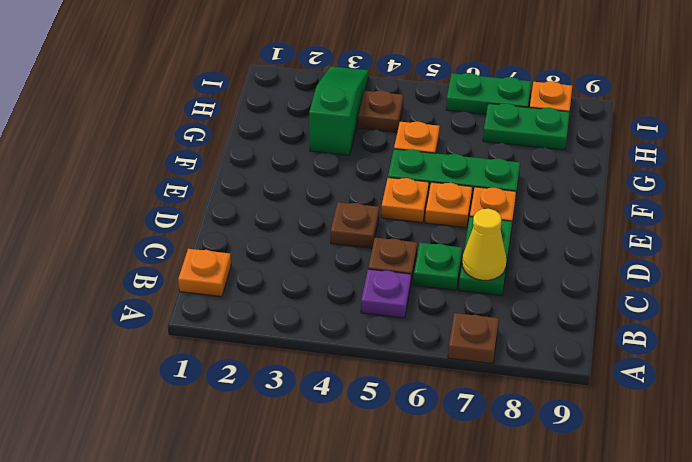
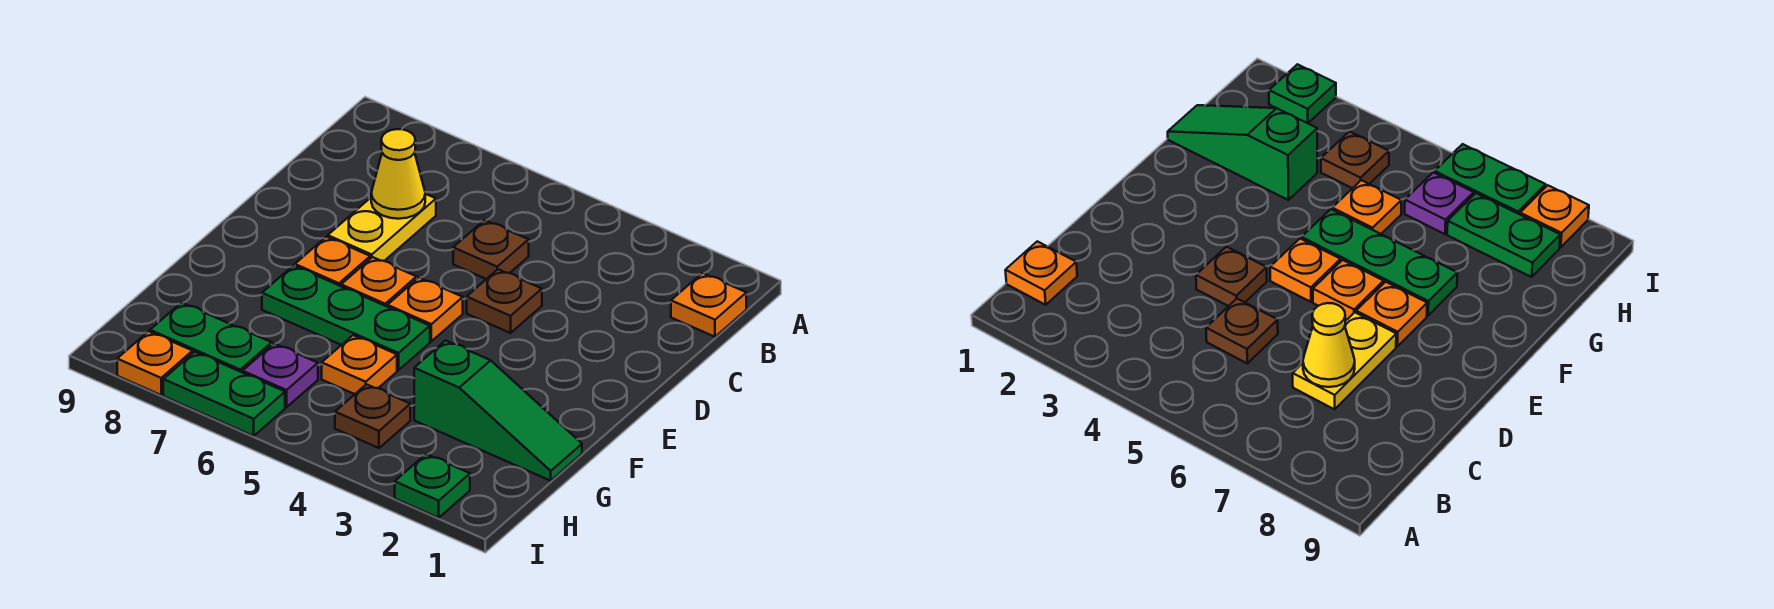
brown plate A7 level 1 -> none
purple plate B5 level 1 -> purple plate H6 level 1
green plate C6 level 1 -> green plate I2 level 1
green plate C7:D7 level 1 -> yellow plate C7:D7 level 1
green slope G3:I3 level 1 top G -> green slope G1:G3 level 1 top 3

